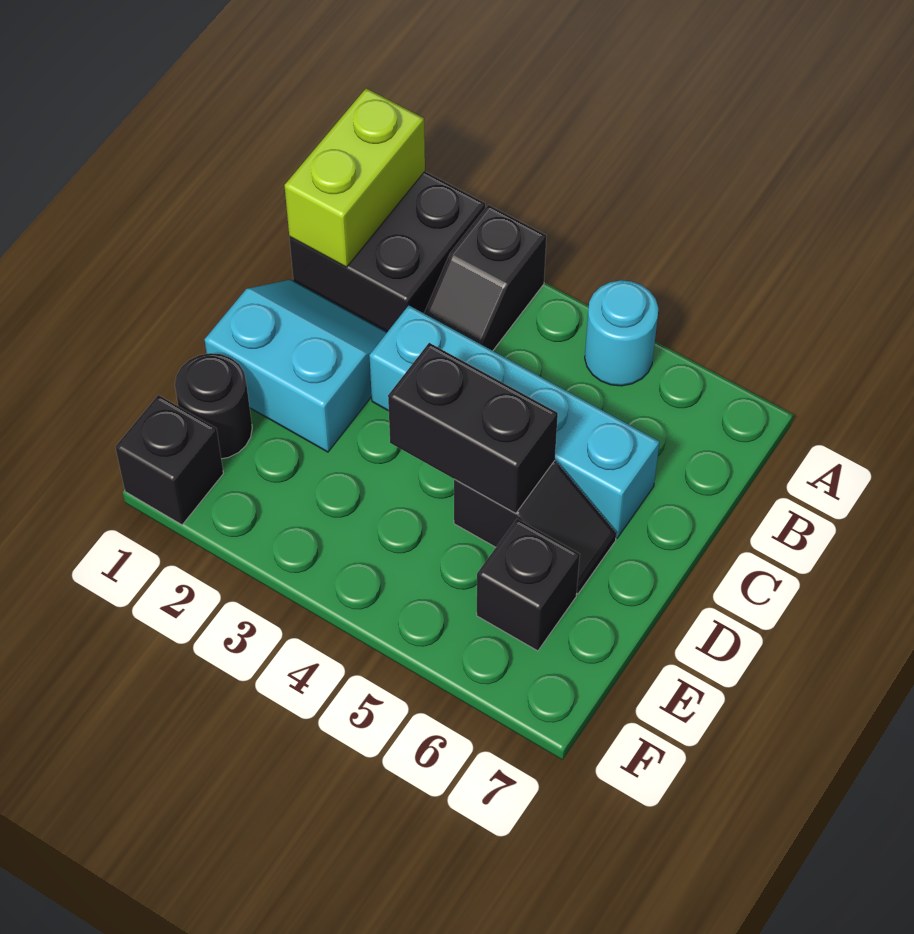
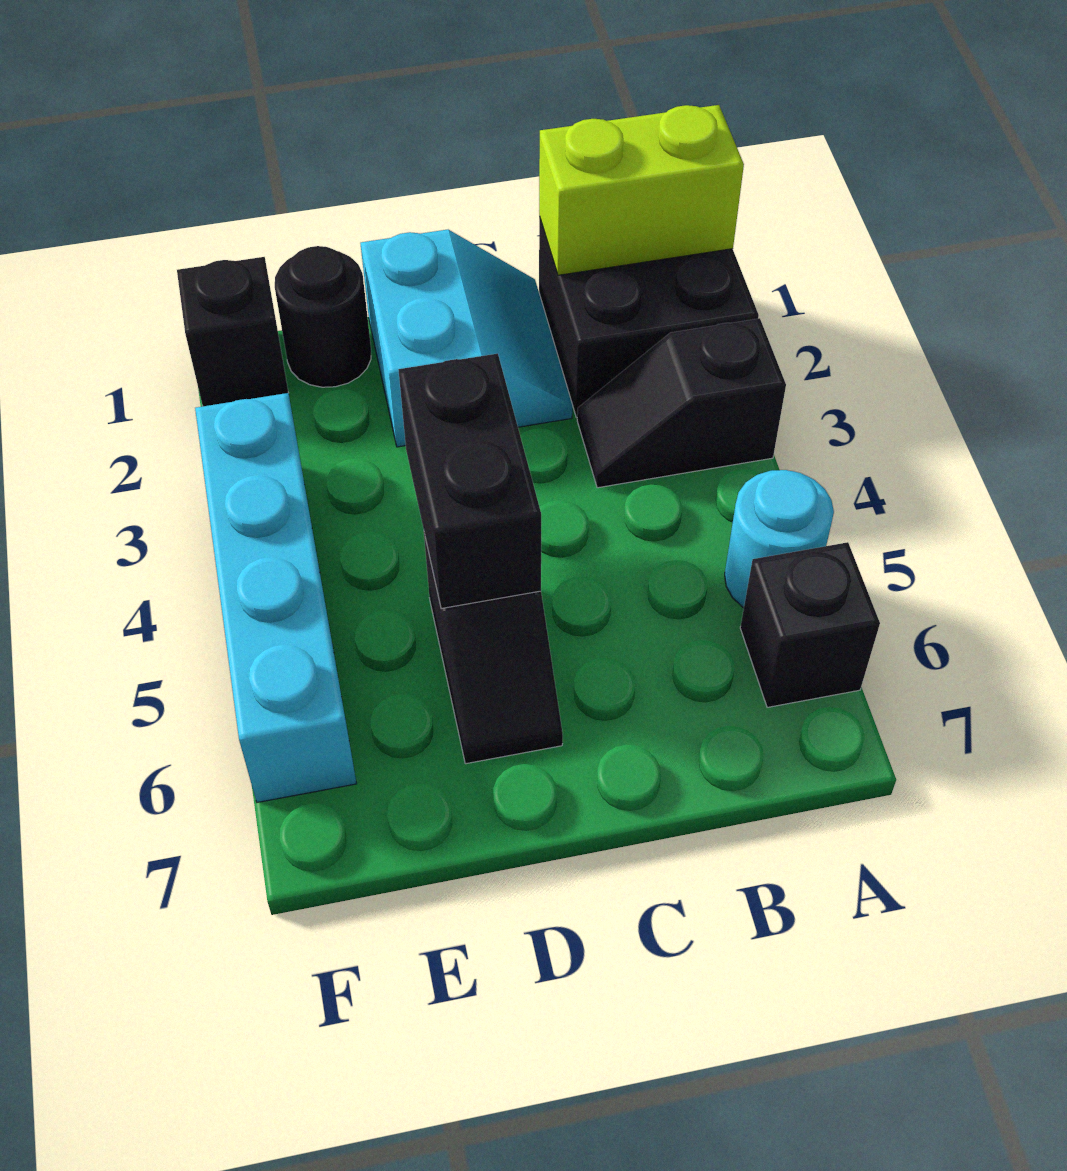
cyan brick C3:C6 level 1 -> cyan brick F3:F6 level 1
black brick E6 level 1 -> black brick A6 level 1

